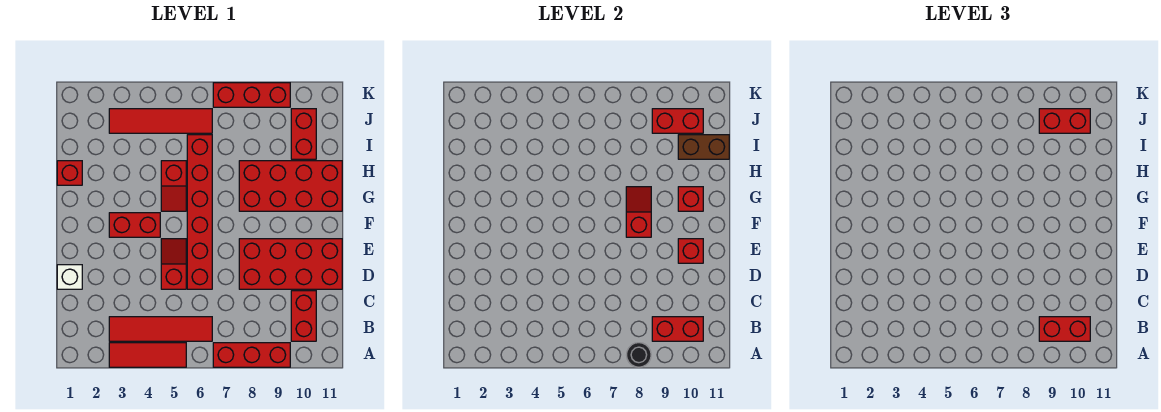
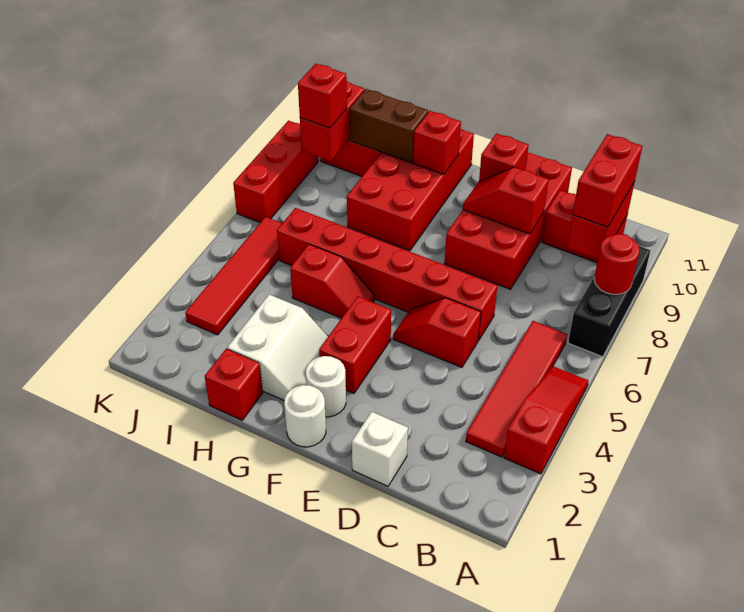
red tile A3:A5 level 1 -> red slope A3:A5 level 1 top 3
red brick A7:A9 level 1 -> black brick A7:A9 level 1
black round brick A8 level 2 -> red round brick A8 level 2
none -> white round brick F1 level 1
none -> white round brick F2 level 1
red slope F8:G8 level 2 top F -> red slope D9:E9 level 2 top D
none -> white slope G2:H3 level 1 top H
brown brick I10:I11 level 2 -> brown brick H10:I10 level 2
red brick J9:J10 level 3 -> red brick J9 level 3

